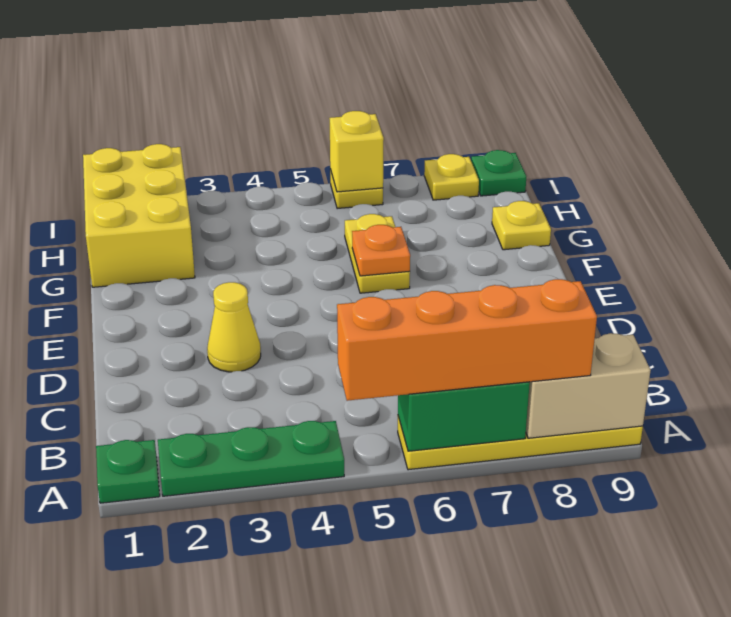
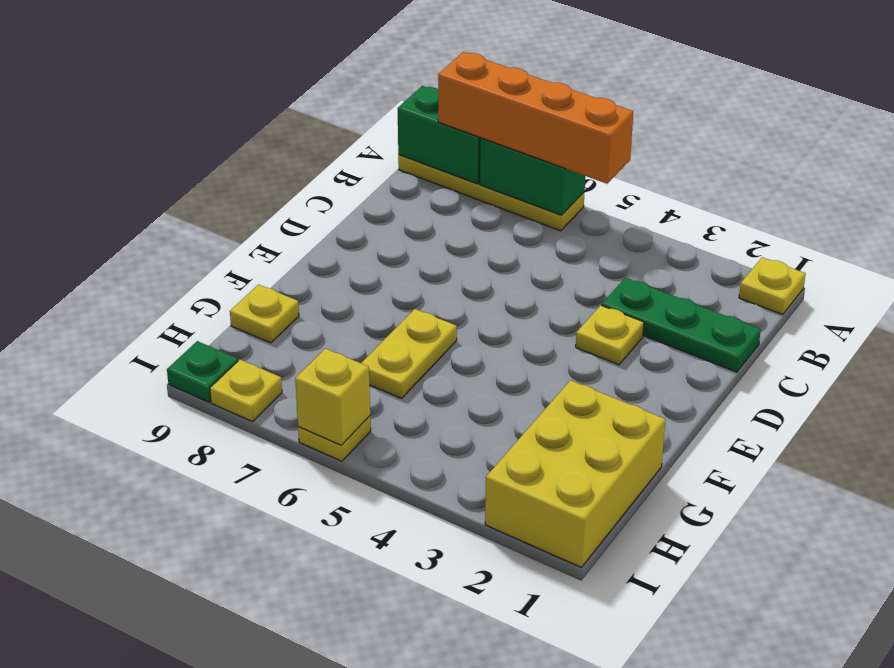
green plate A1 level 1 -> yellow plate A1 level 1
green plate A2:A4 level 1 -> green plate C1:C3 level 1
tan brick A8:A9 level 2 -> green brick A8:A9 level 2
yellow cone D3 level 1 -> yellow plate D3 level 1
orange plate F6 level 2 -> none

